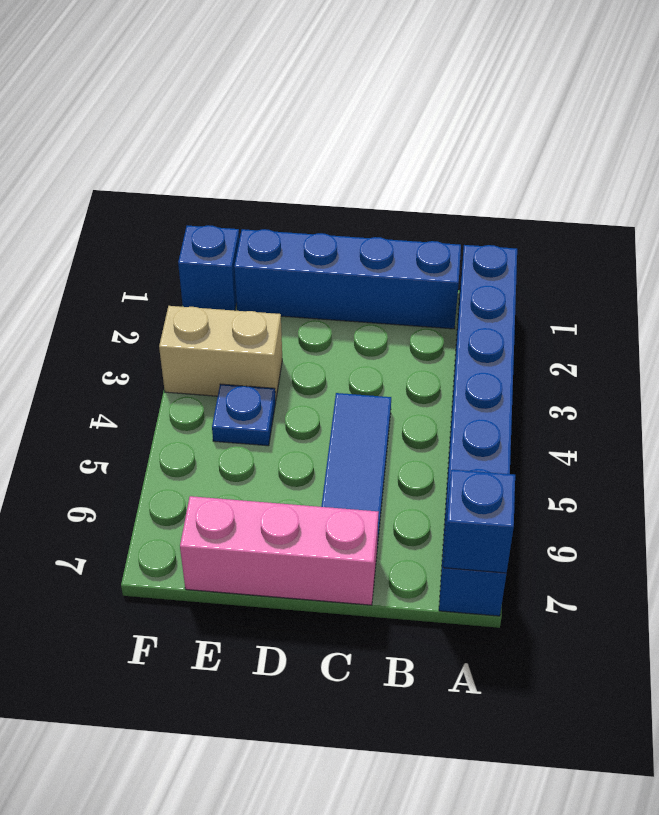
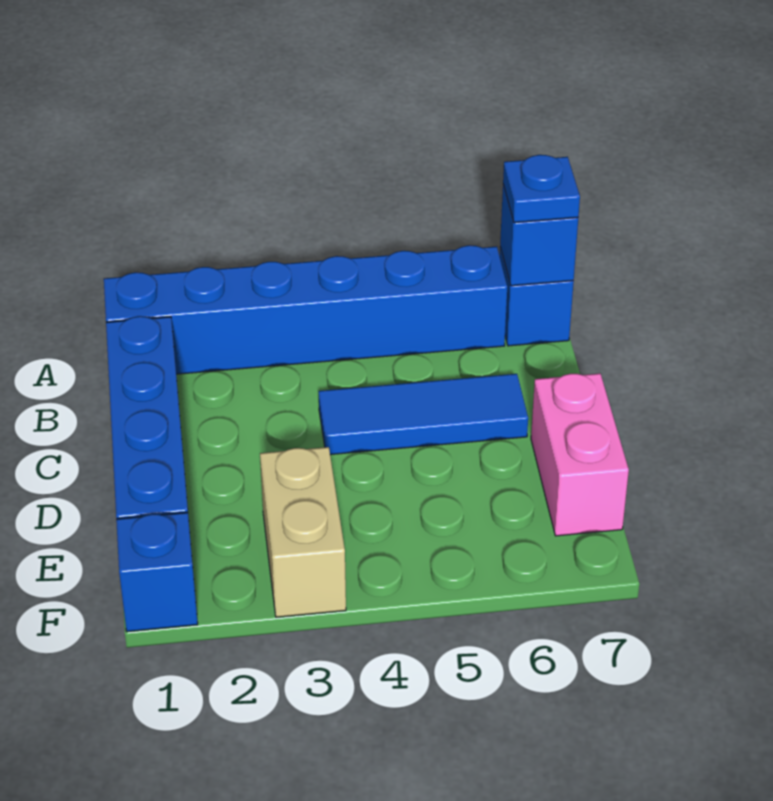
pink brick C7:E7 level 1 -> pink brick D7:E7 level 1
blue plate E4 level 1 -> blue plate A7 level 3

